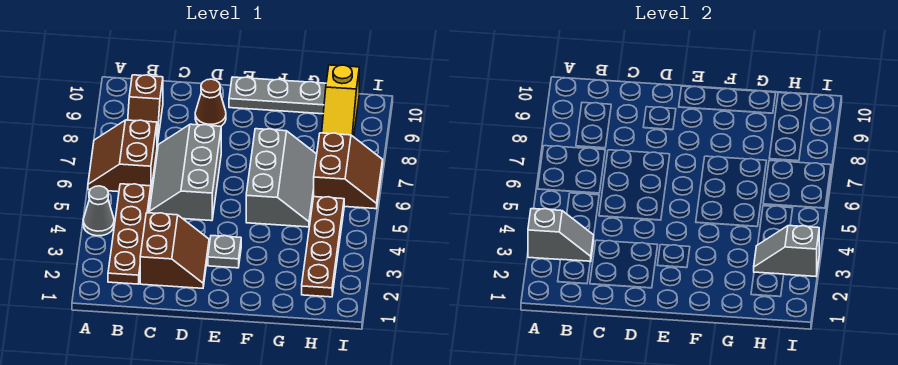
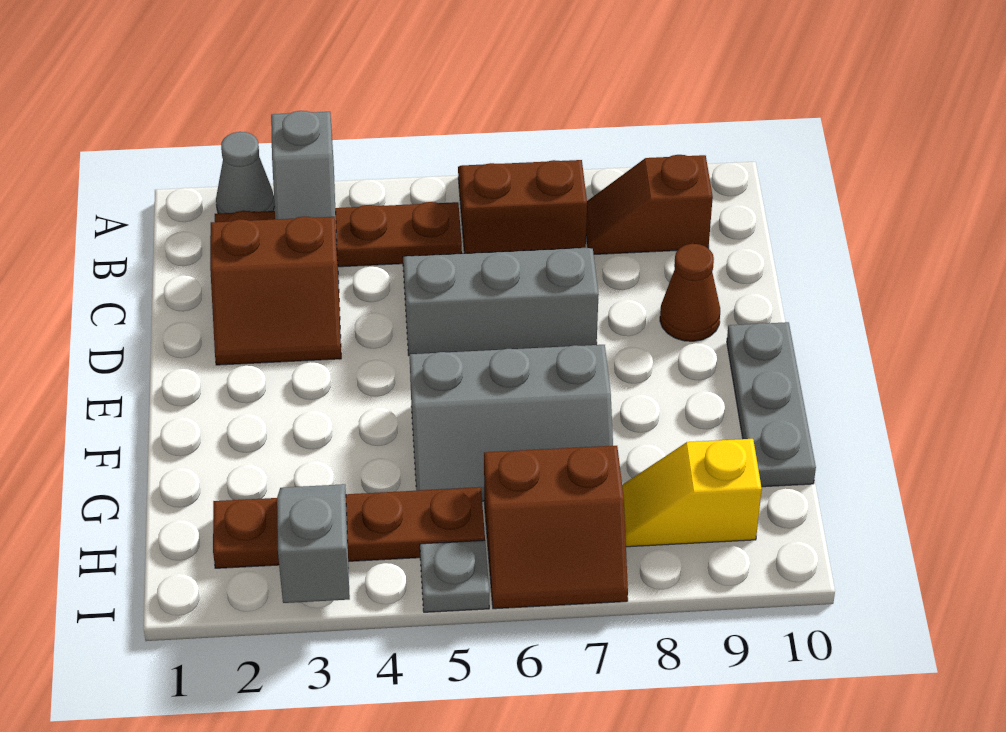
grey cone A4 level 1 -> grey cone A2 level 1
grey plate E3 level 1 -> grey plate I5 level 1
yellow slope H8:H10 level 1 top 10 -> yellow slope H8:H9 level 1 top 9

